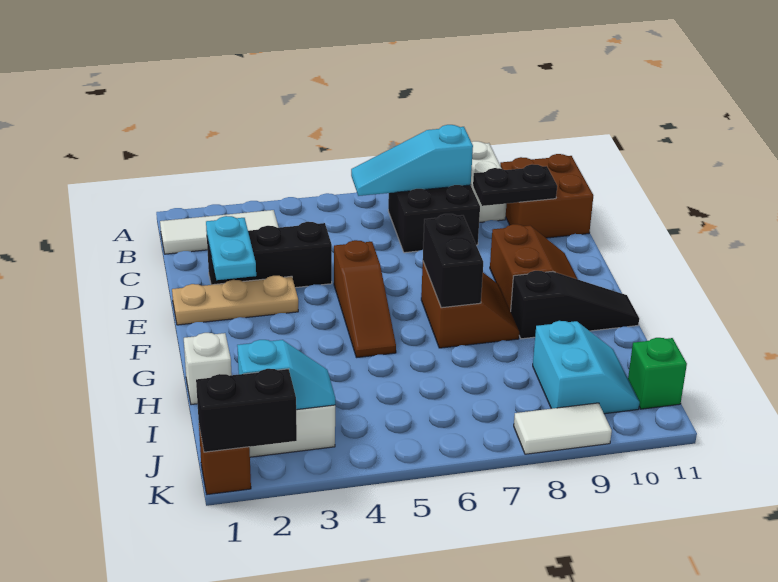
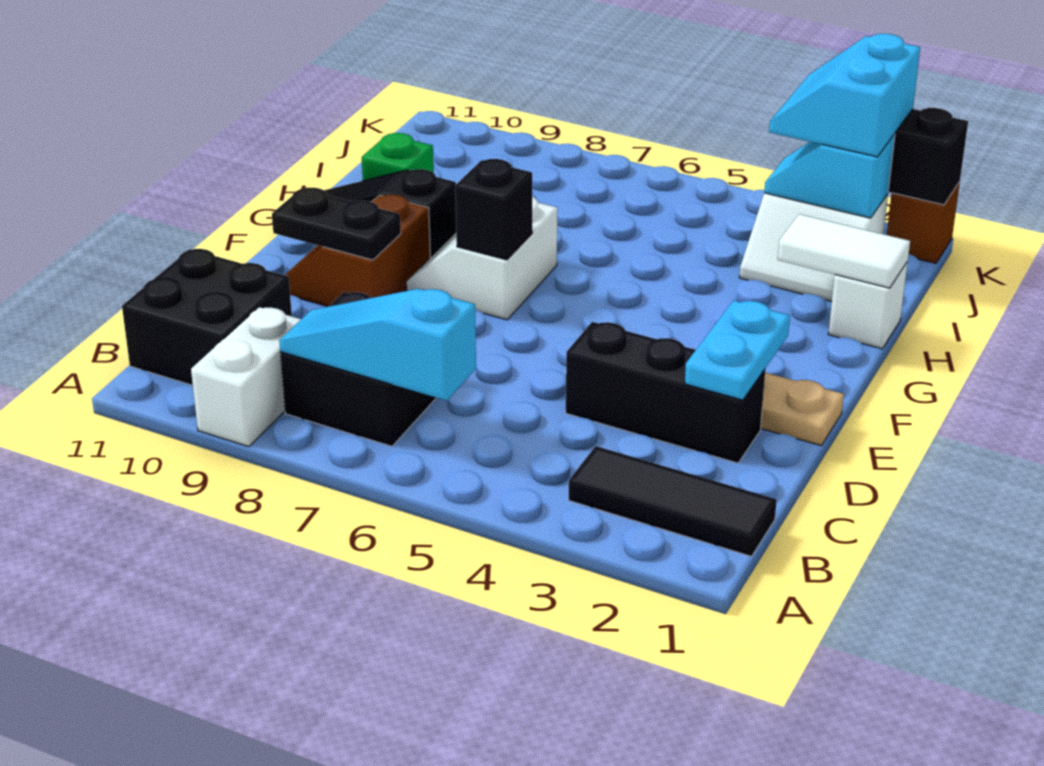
white tile B1:B3 level 1 -> black tile B1:B3 level 1
cyan slope B6:B8 level 2 top 8 -> cyan slope B6:B8 level 2 top 6
brown brick B10:C11 level 1 -> black brick B10:C11 level 1
black plate C9:C10 level 2 -> black plate E9:E10 level 2
brown slope E5:G5 level 1 top E -> none
brown slope F7:G8 level 1 top 7 -> white slope F7:G8 level 1 top 7
black brick F7:G7 level 2 -> black brick F7 level 2
cyan slope I9:J10 level 1 top 9 -> cyan slope J2:K3 level 3 top 2
green brick J11 level 1 -> green brick H10 level 1
white tile K8:K9 level 1 -> white tile H1:H2 level 2

